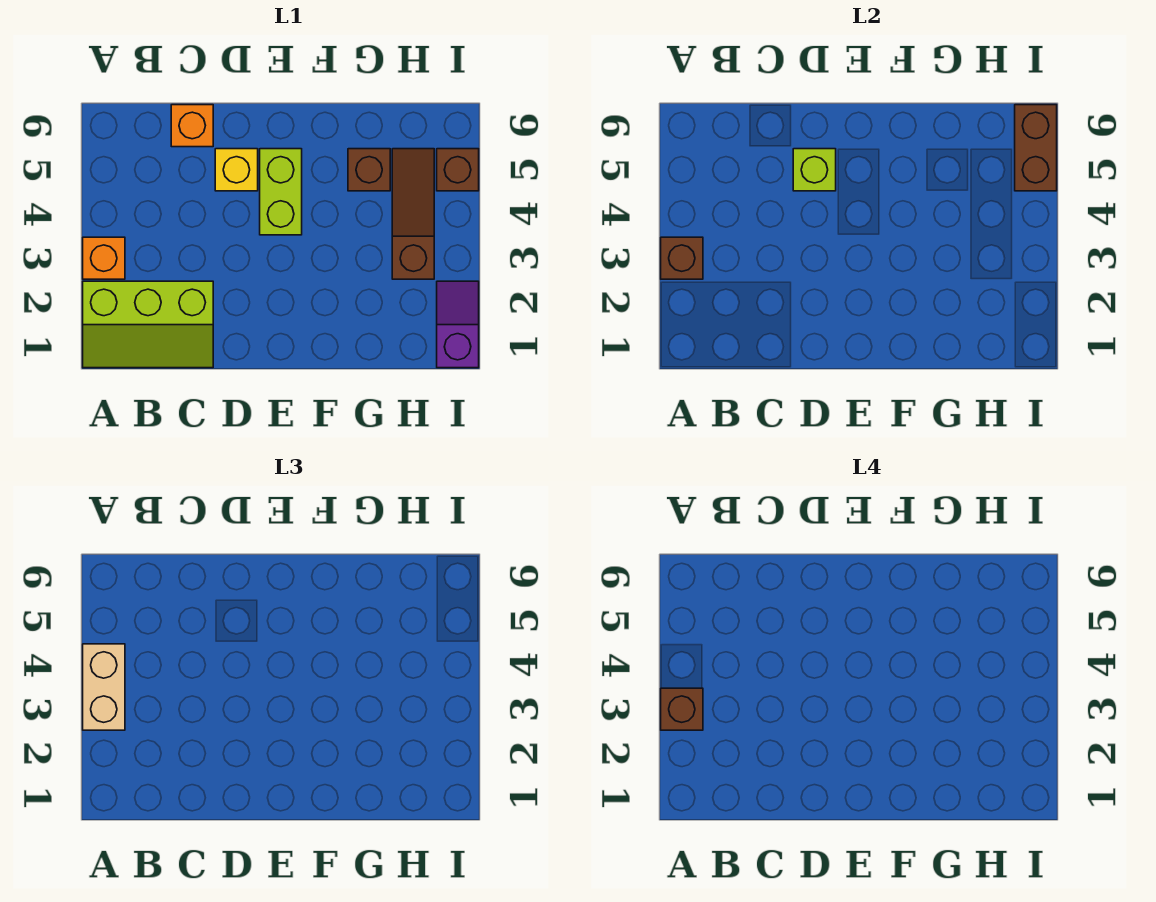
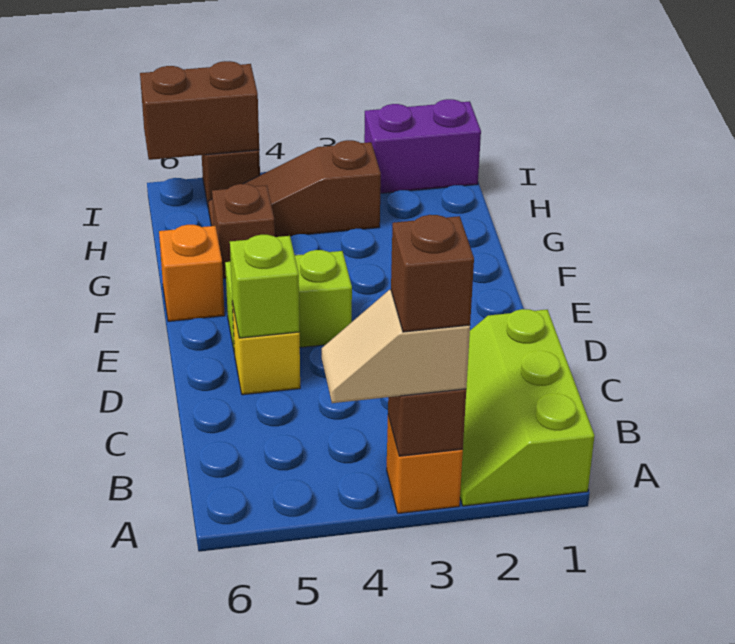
lime slope A1:C2 level 1 top 2 -> lime slope A1:C2 level 1 top 1
tan brick A3:A4 level 3 -> tan slope A3:A4 level 3 top 3
orange brick C6 level 1 -> orange brick F6 level 1
purple slope I1:I2 level 1 top 1 -> purple brick I1:I2 level 1

